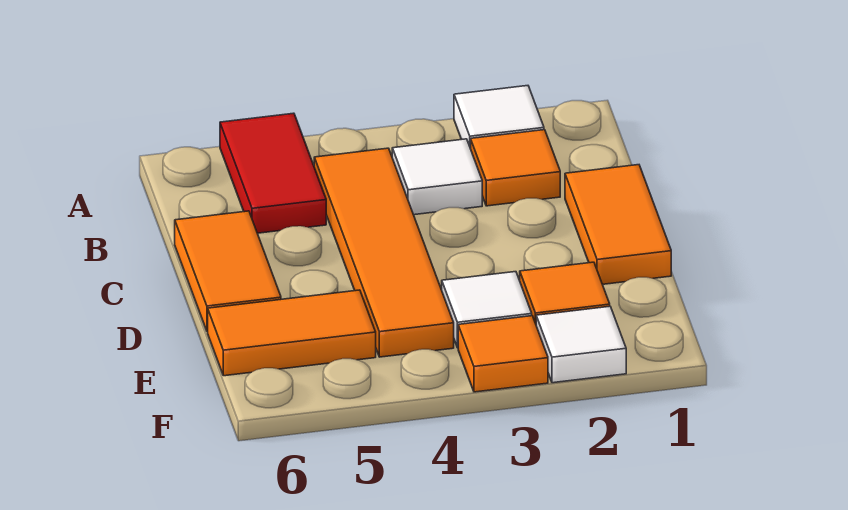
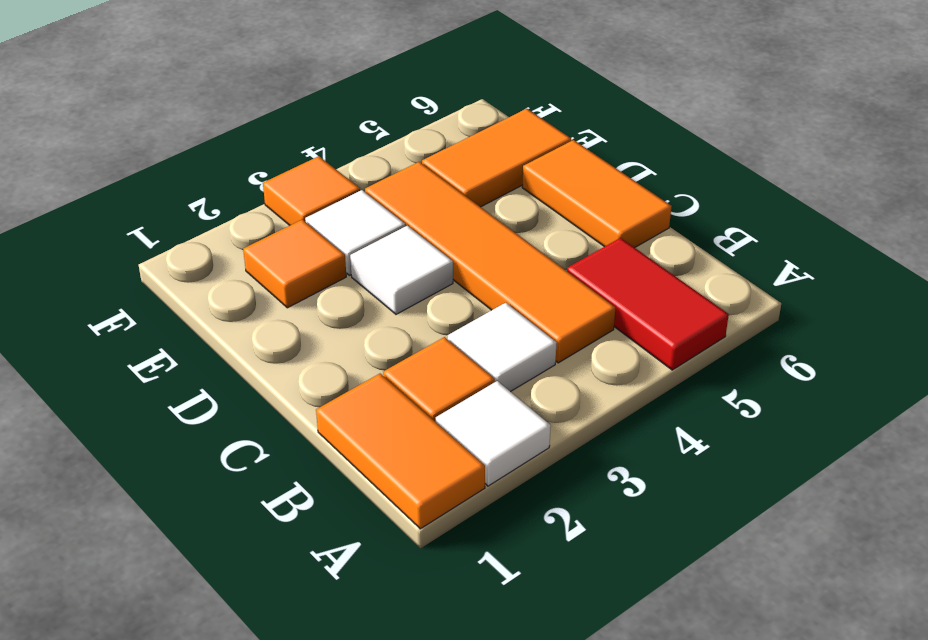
orange tile C1:D1 level 1 -> orange tile A1:B1 level 1
white tile F2 level 1 -> white tile D3 level 1

